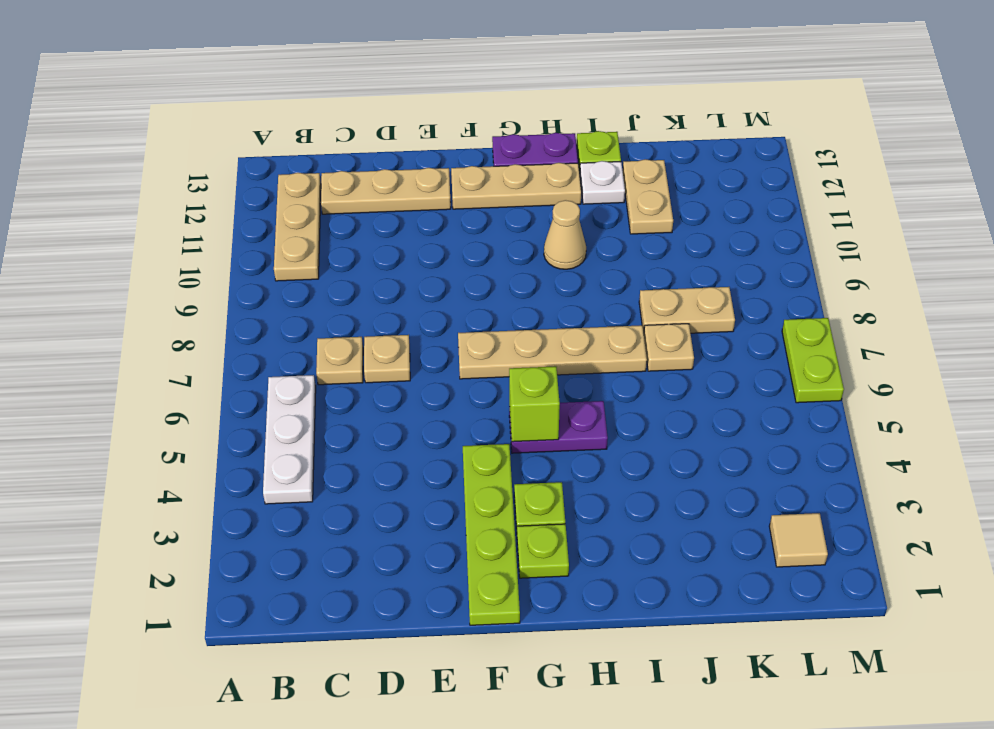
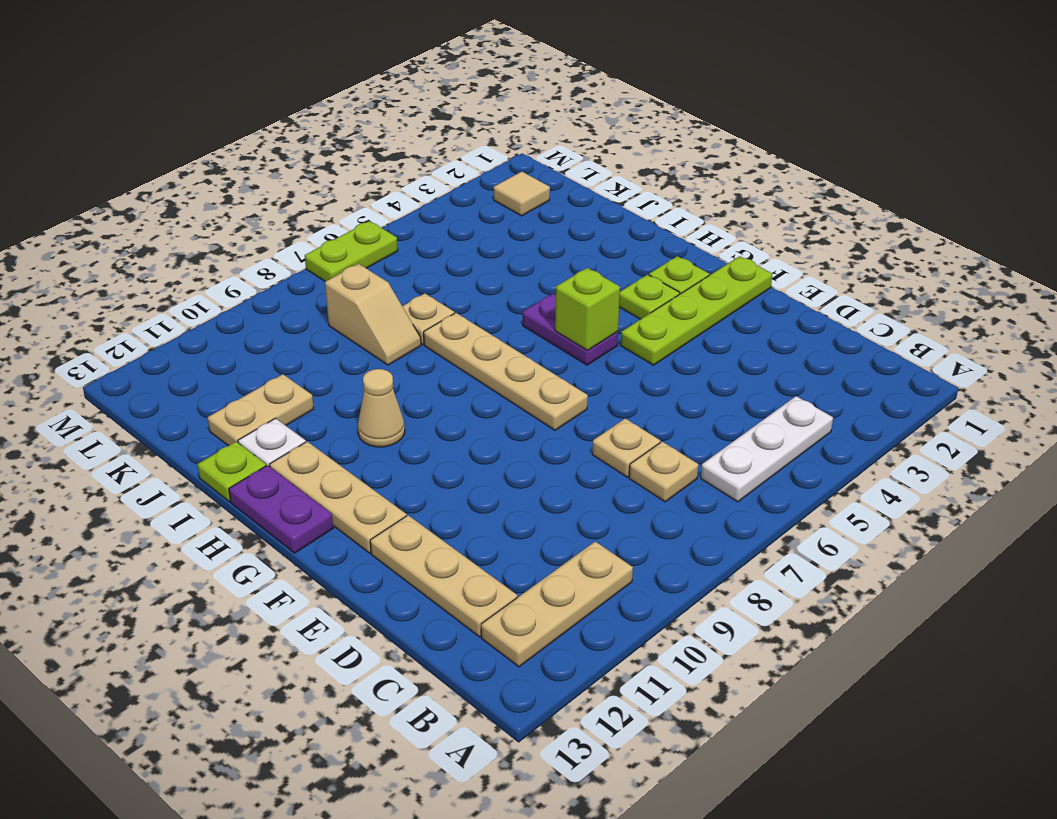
tan plate J8:K8 level 1 -> tan slope J8:K8 level 1 top K

